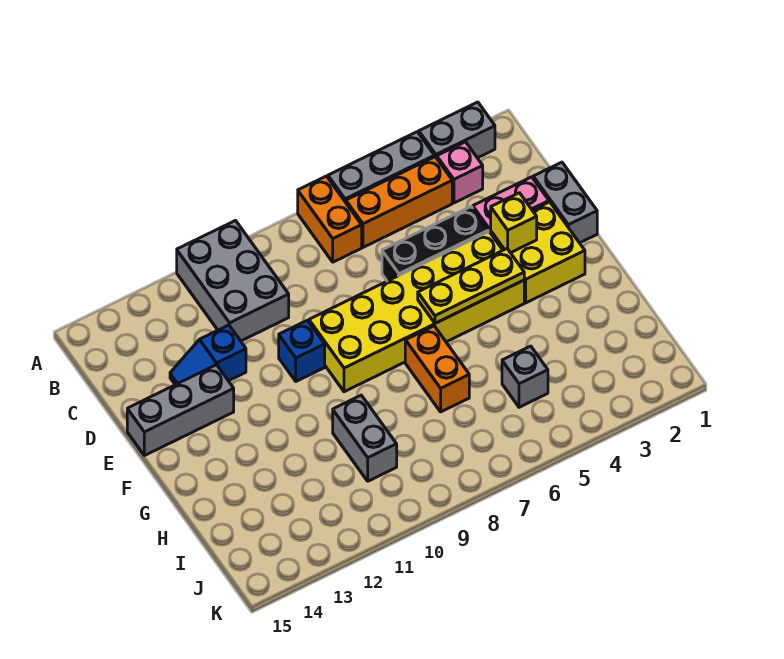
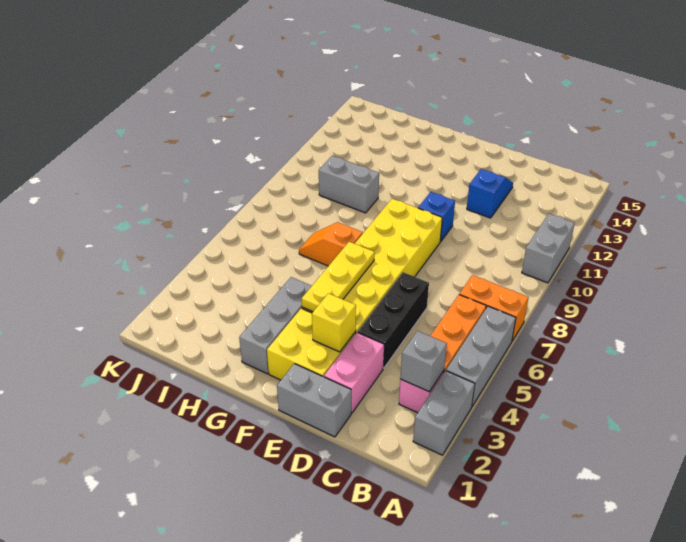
grey brick A10:C11 level 1 -> grey brick A10:A11 level 1
grey brick E13:E15 level 1 -> grey brick G2:G4 level 1
orange brick G7:H7 level 1 -> orange slope G7:H7 level 1 top G
grey brick I5 level 1 -> grey brick B3 level 2

